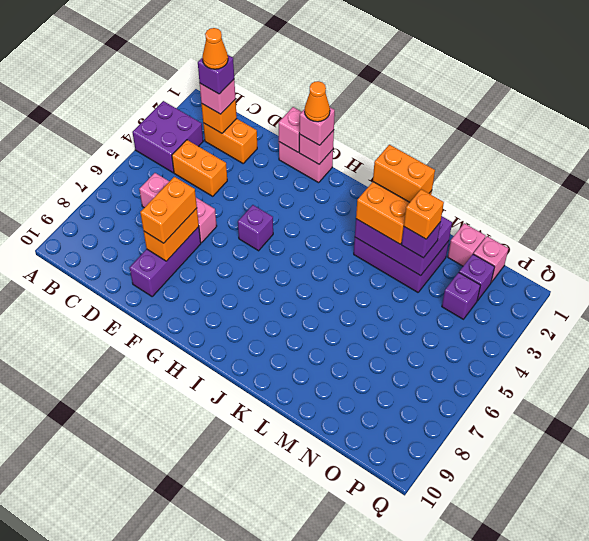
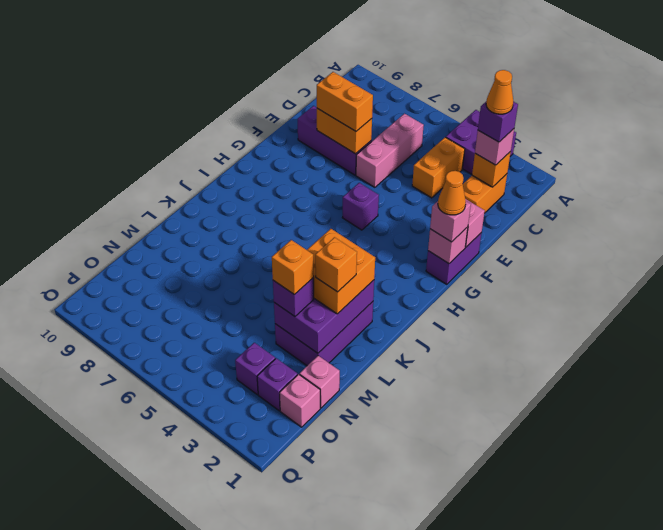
pink brick F1:G1 level 1 -> purple brick F1:G1 level 1
orange brick K2:L2 level 4 -> orange brick L2 level 4

